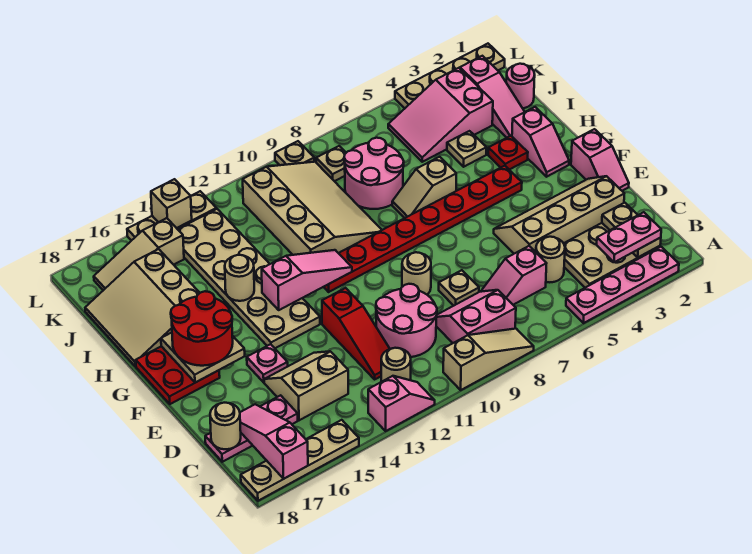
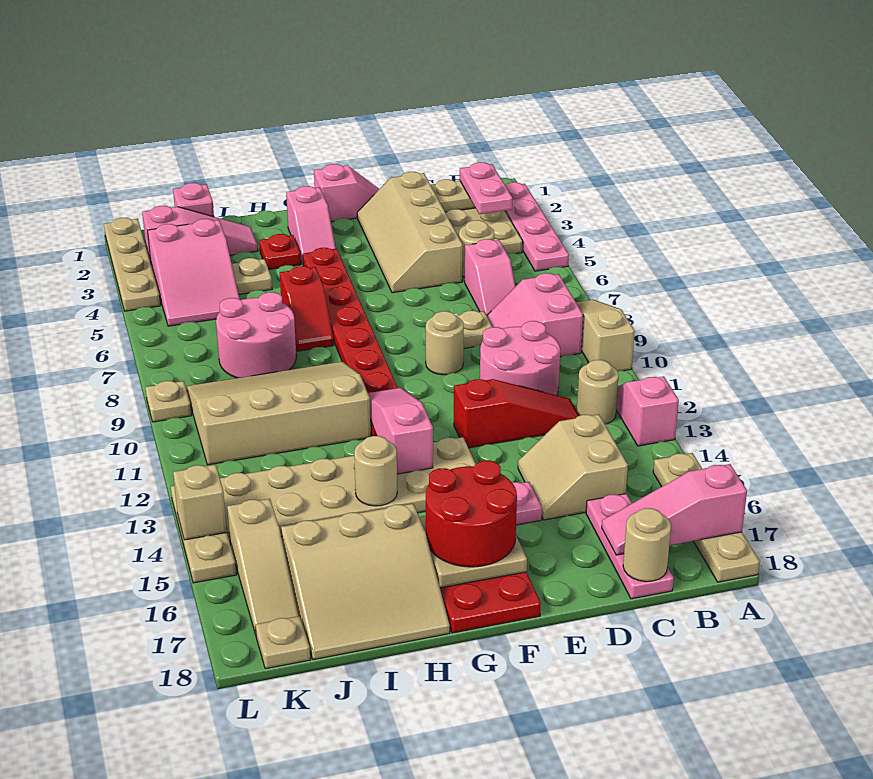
pink slope G2:H2 level 1 top H -> pink slope G2:G3 level 1 top 2
tan slope H6:H7 level 1 top 6 -> red slope H6:H7 level 1 top 6
pink round brick J1 level 1 -> pink brick J1 level 1
tan plate K8 level 1 -> tan plate K18 level 1

